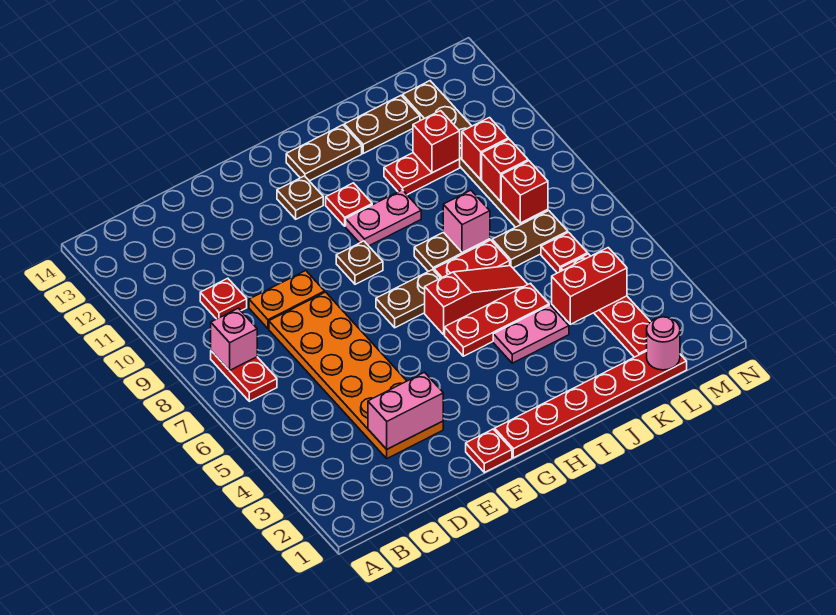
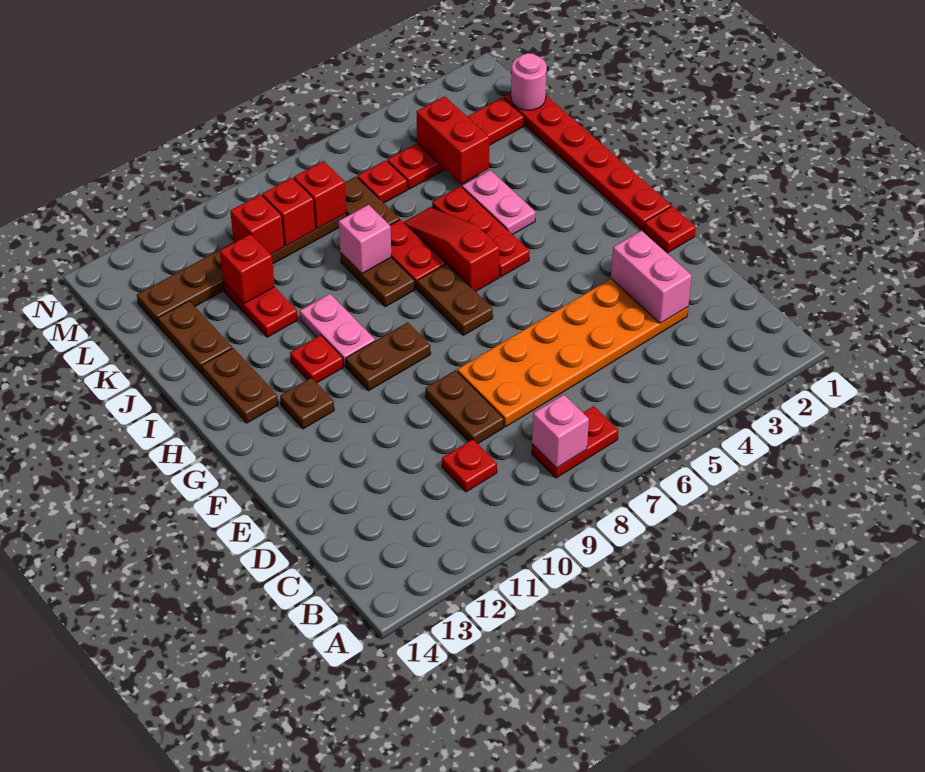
orange plate D9:E9 level 1 -> brown plate D9:E9 level 1
brown plate G9 level 1 -> brown plate G9:G10 level 1

